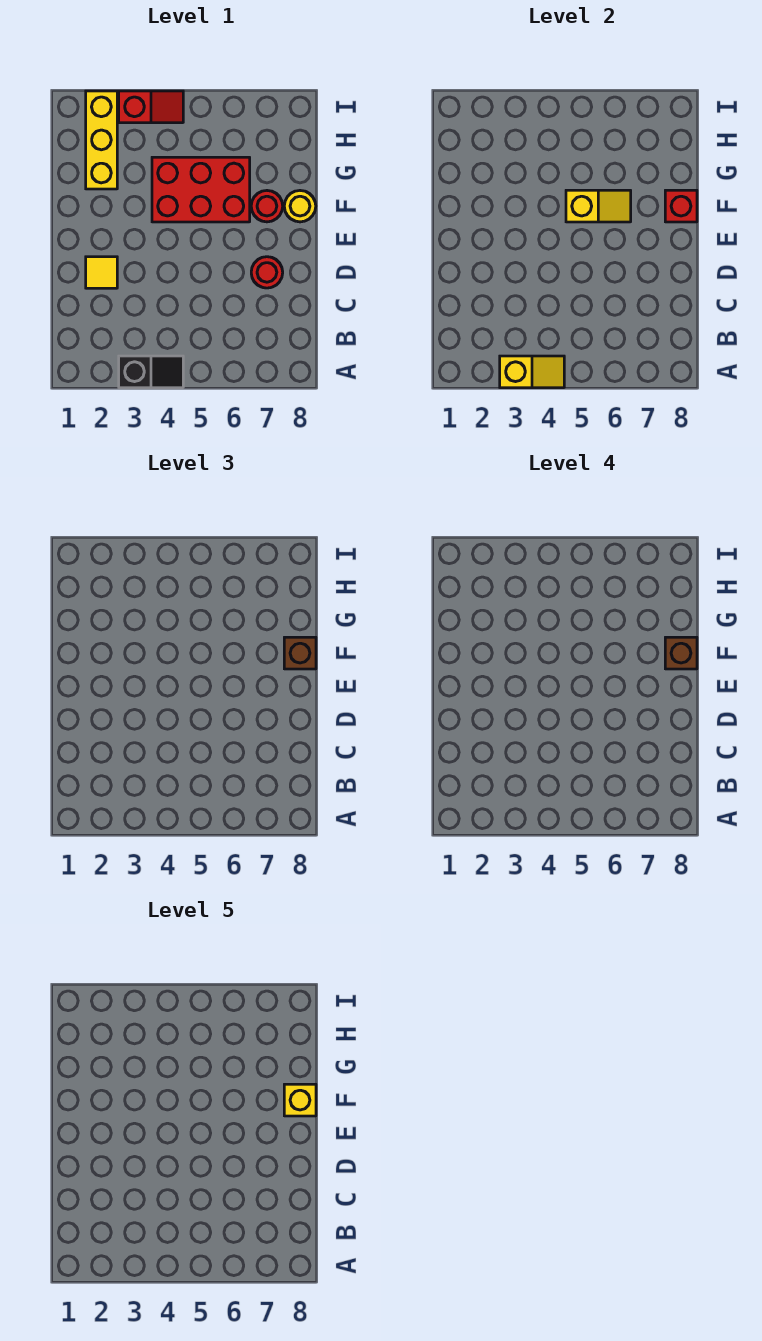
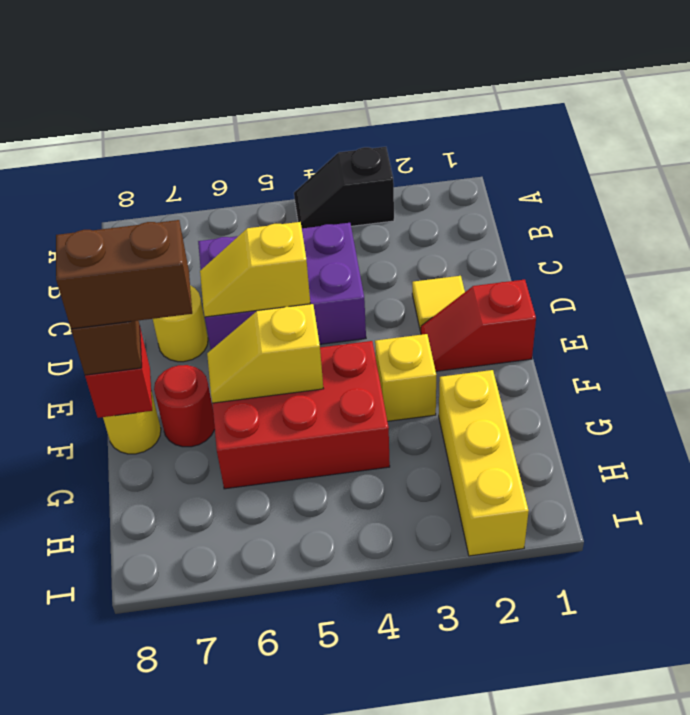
yellow slope A3:A4 level 2 top 3 -> yellow slope D5:D6 level 2 top 5
none -> purple brick C4:D6 level 1
red round brick D7 level 1 -> yellow round brick D7 level 1
brown brick F8 level 4 -> brown brick F7:F8 level 4
yellow brick F8 level 5 -> yellow brick F3 level 1
red slope I3:I4 level 1 top 3 -> red slope E1:E2 level 1 top 1

